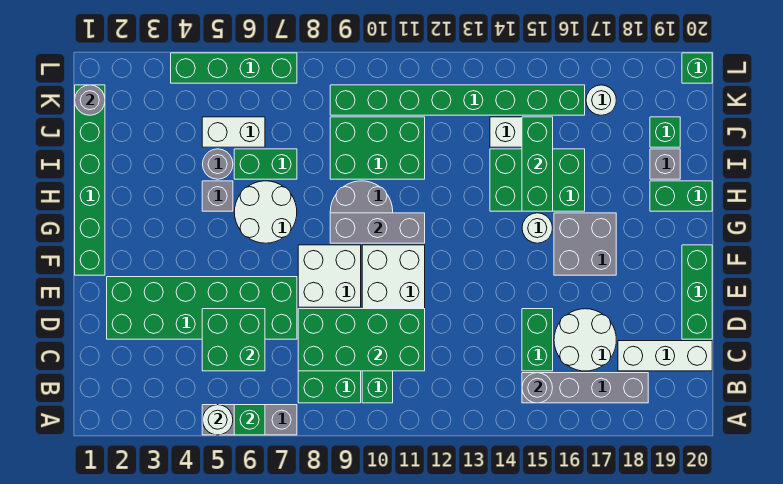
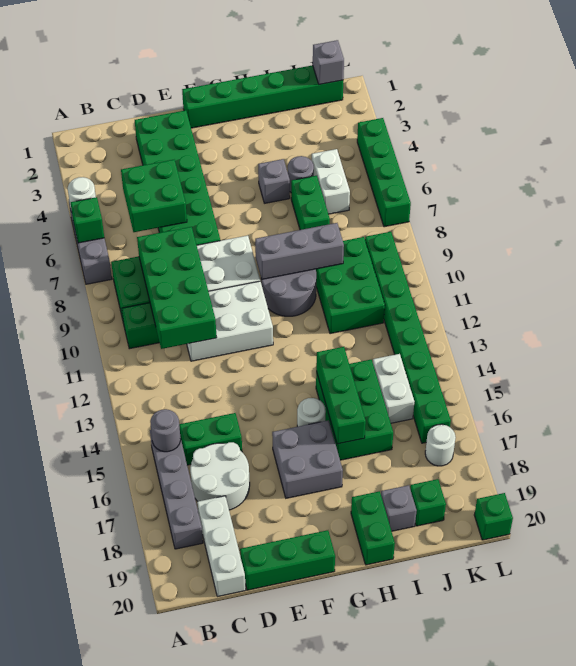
white round brick G6:H7 level 1 -> none
grey brick G9:G11 level 2 -> grey brick G9:I9 level 2
green brick H15:J15 level 2 -> green brick H14:H16 level 2
grey round brick K1 level 2 -> grey brick K1 level 2

